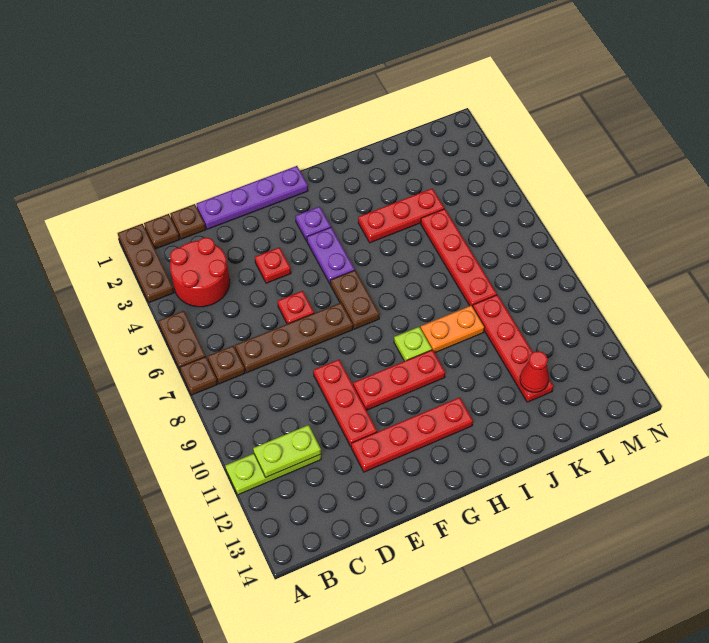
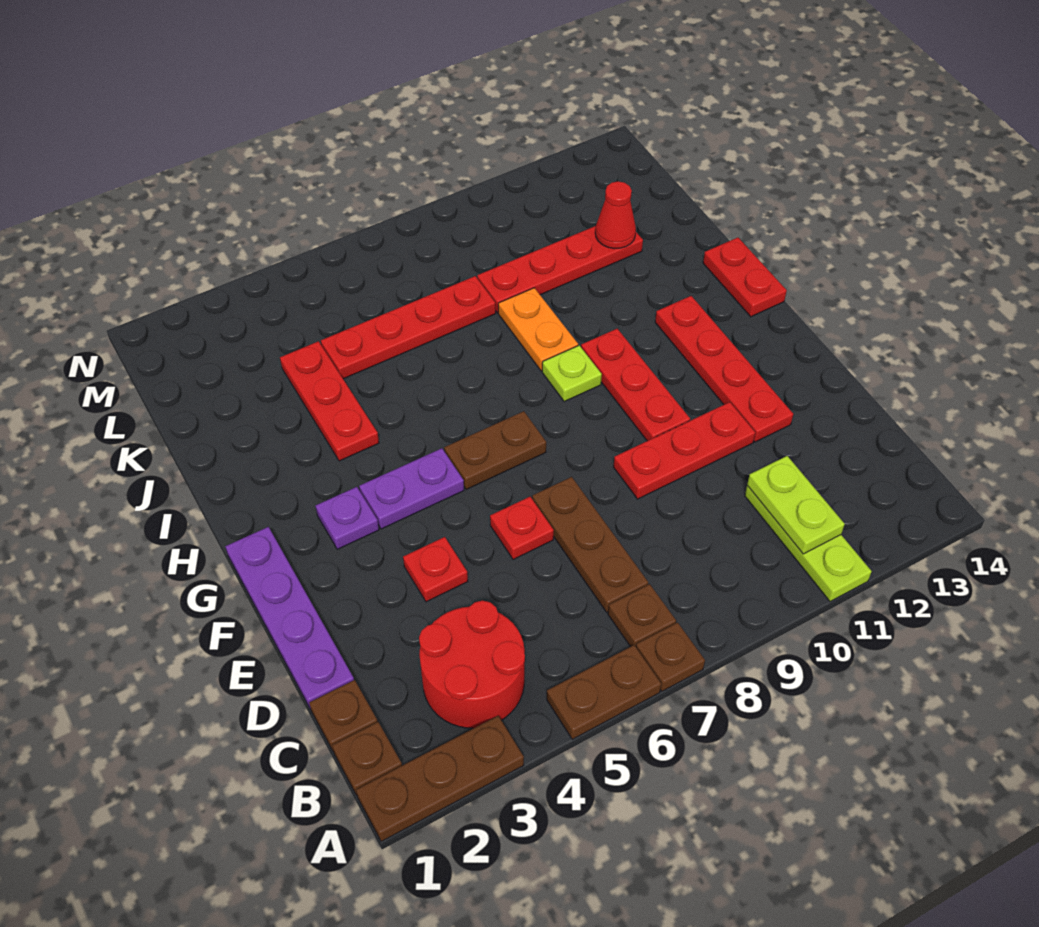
brown plate C7:F7 level 1 -> brown plate C7:E7 level 1
none -> red plate H14:I14 level 1

